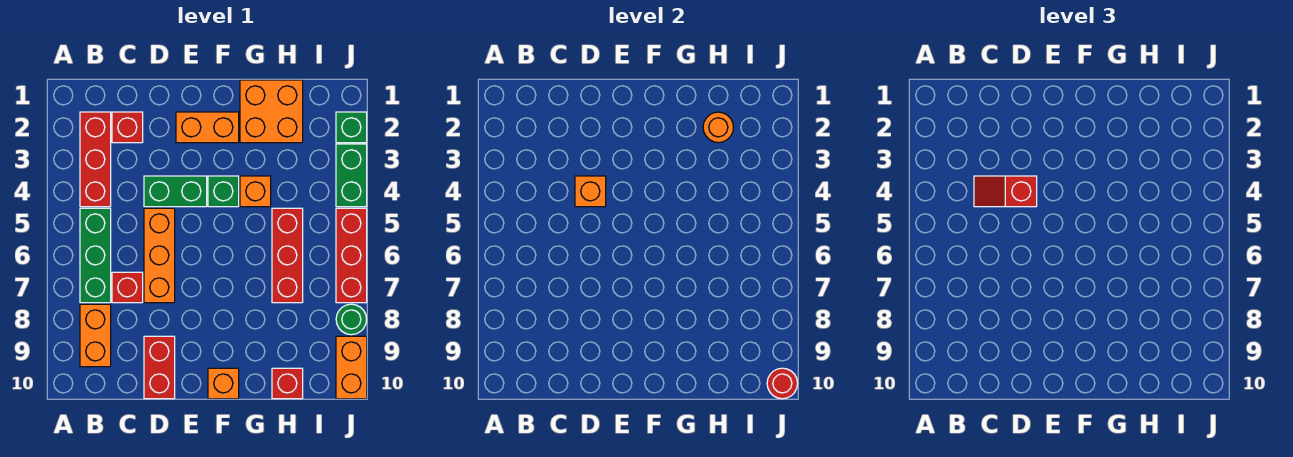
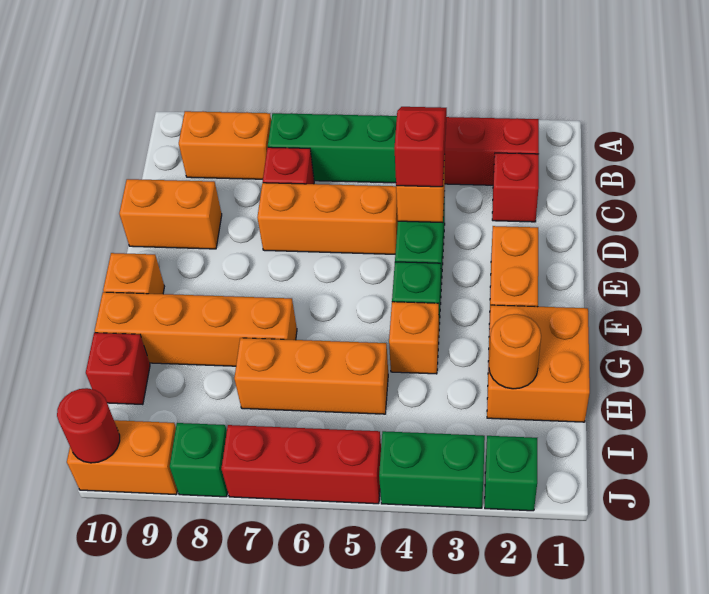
red brick D9:D10 level 1 -> orange brick D9:D10 level 1
none -> orange brick G7:G10 level 1
red brick H5:H7 level 1 -> orange brick H5:H7 level 1
green round brick J8 level 1 -> green brick J8 level 1

